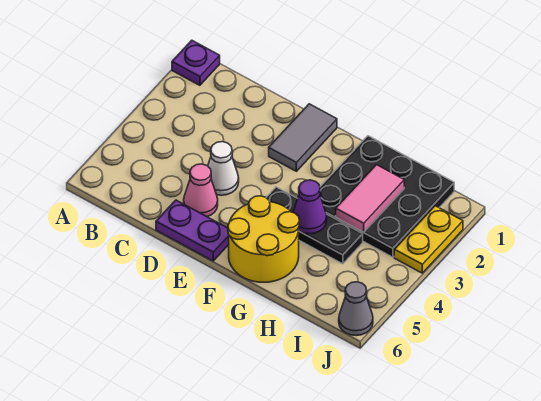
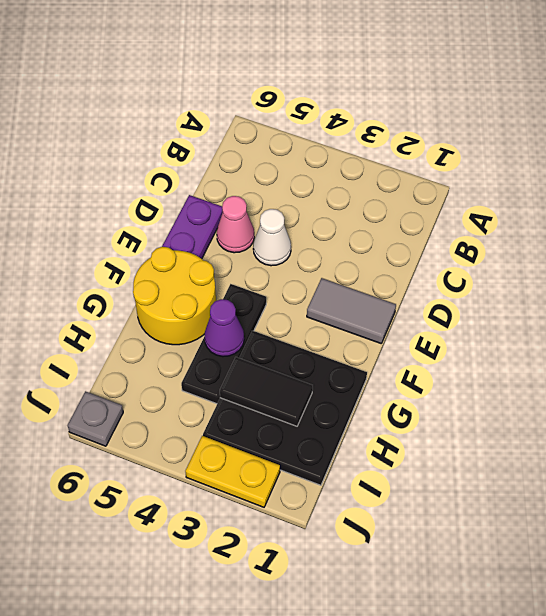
purple plate A1 level 1 -> none
pink tile H2:H3 level 2 -> black tile H2:H3 level 2
grey cone J6 level 1 -> grey plate J6 level 1

